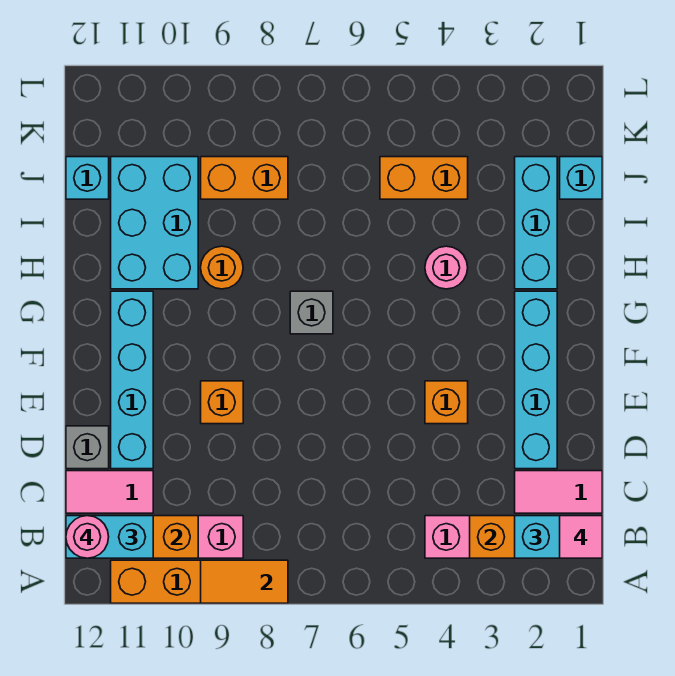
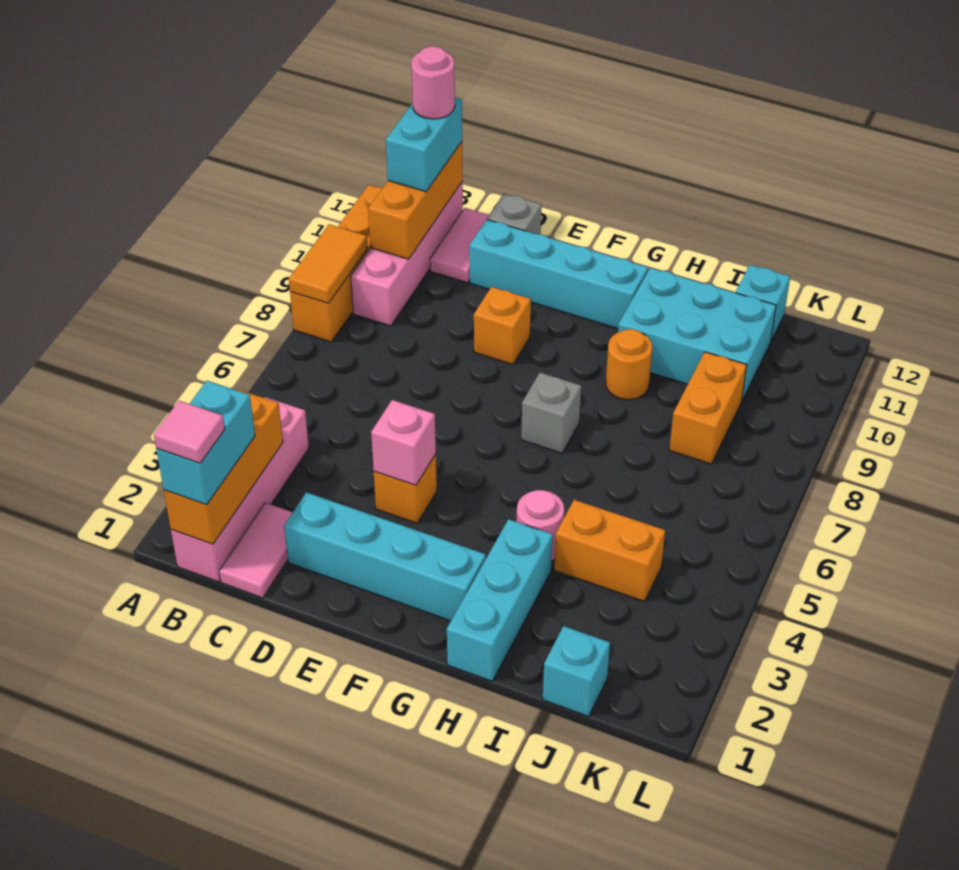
none -> pink brick E4 level 2
cyan brick H2:J2 level 1 -> cyan brick H1:H3 level 1
orange brick J4:J5 level 1 -> orange brick I4:J4 level 1

